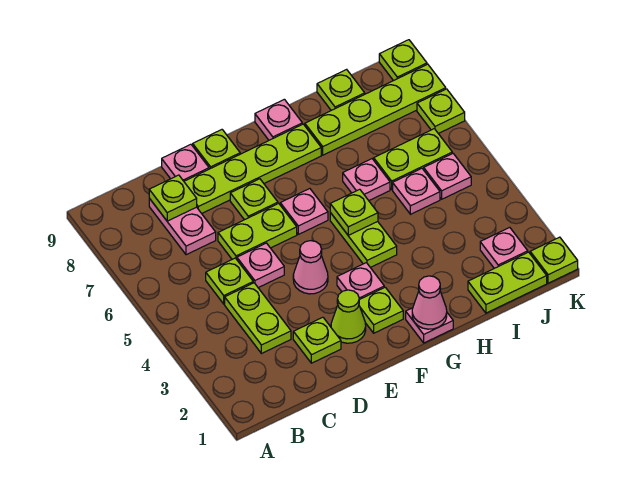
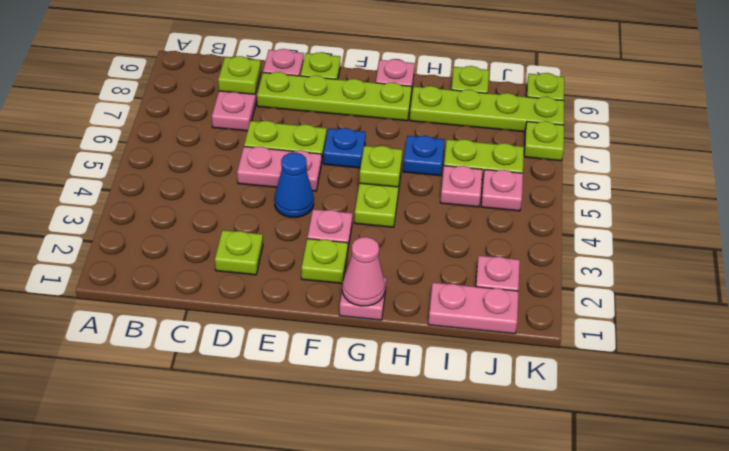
lime plate C3:C4 level 1 -> none
lime plate C5 level 1 -> none
pink plate D5 level 1 -> pink plate D5:E5 level 1
lime cone E2 level 1 -> none
pink cone E4 level 1 -> blue cone E4 level 1
lime plate E7 level 1 -> none
pink plate F6 level 1 -> blue plate F6 level 1
pink plate H6 level 1 -> blue plate H6 level 1
lime plate I1:J1 level 1 -> pink plate I1:J1 level 1
lime plate K1 level 1 -> none

